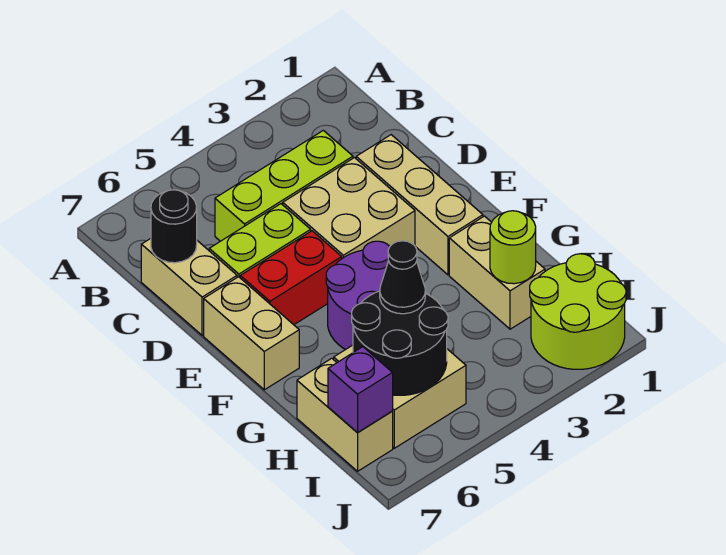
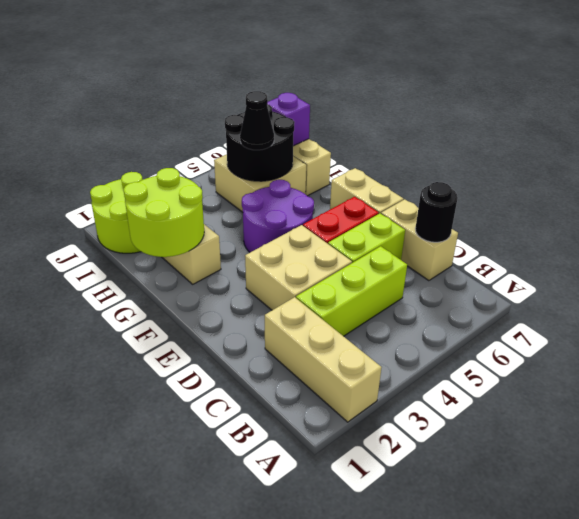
tan brick D2:F2 level 1 -> tan brick A2:C2 level 1
lime round brick H2 level 2 -> lime round brick G1:H2 level 2

